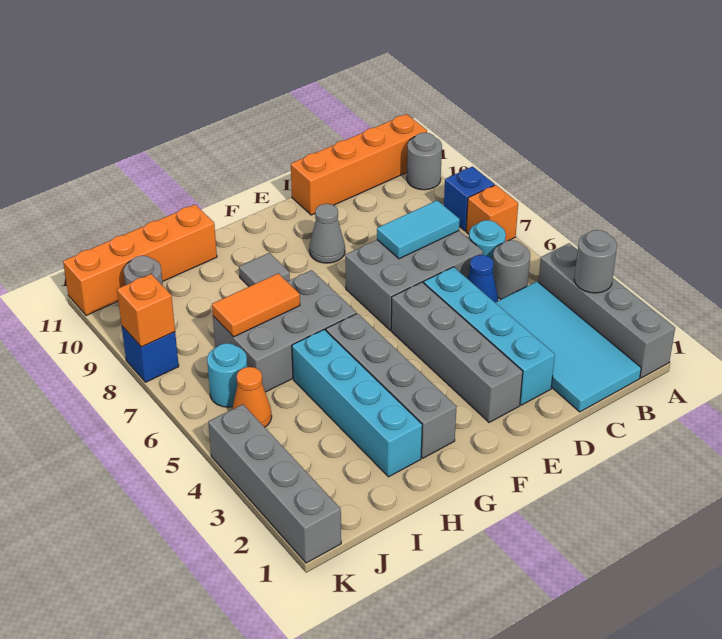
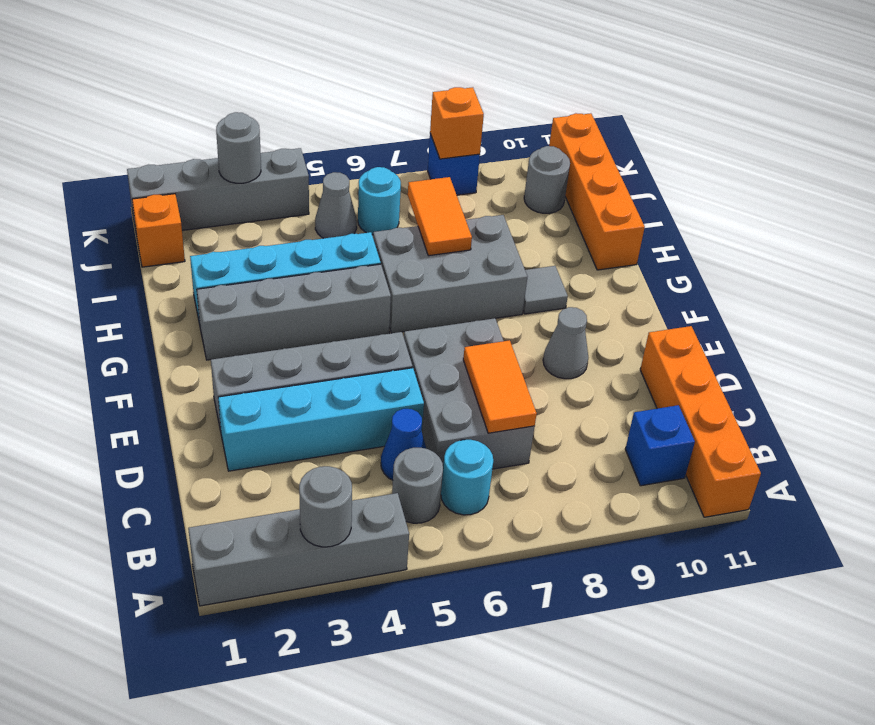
orange brick A7 level 1 -> orange brick J1 level 1
blue brick A8 level 1 -> blue brick B10 level 1
grey round brick A10 level 1 -> grey round brick K3 level 2
cyan tile B1:C4 level 1 -> none
cyan tile C7:D7 level 2 -> orange tile C7:D7 level 2
grey brick G6:I7 level 1 -> grey brick G6:H8 level 1
orange cone J5 level 1 -> grey cone J5 level 1

